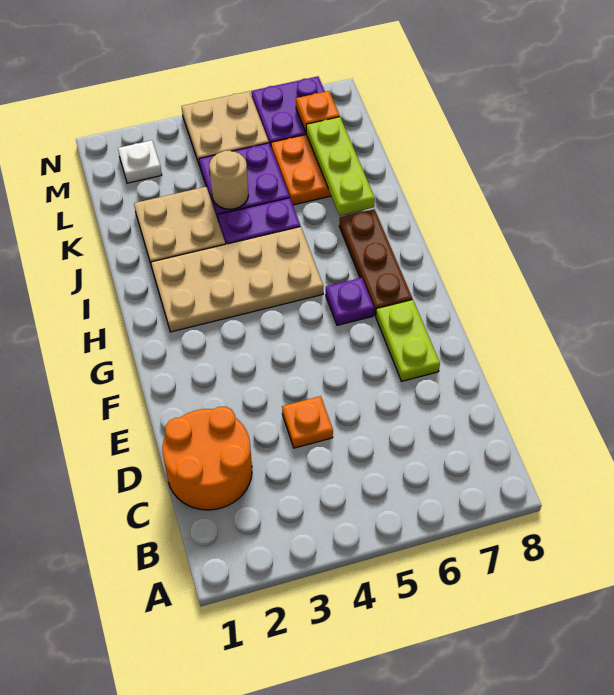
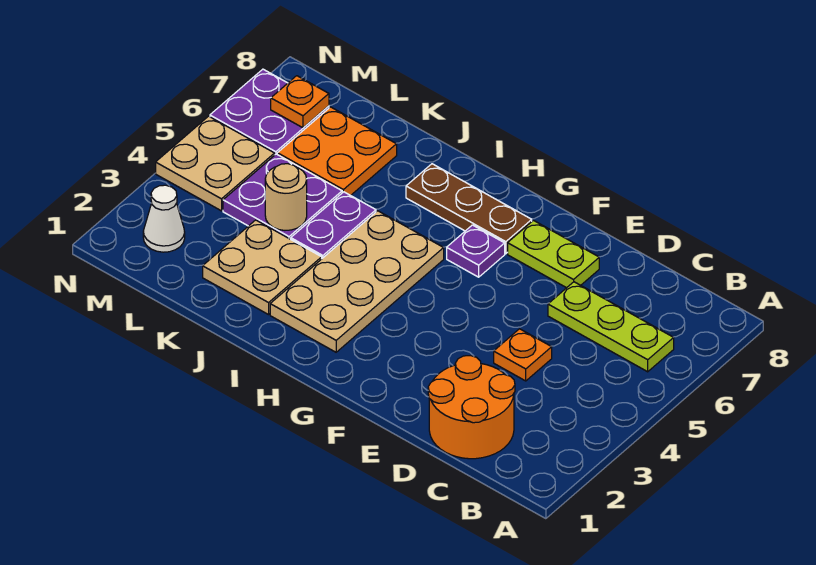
lime plate J7:L7 level 2 -> lime plate B6:D6 level 1
white plate M2 level 1 -> white cone M2 level 1

